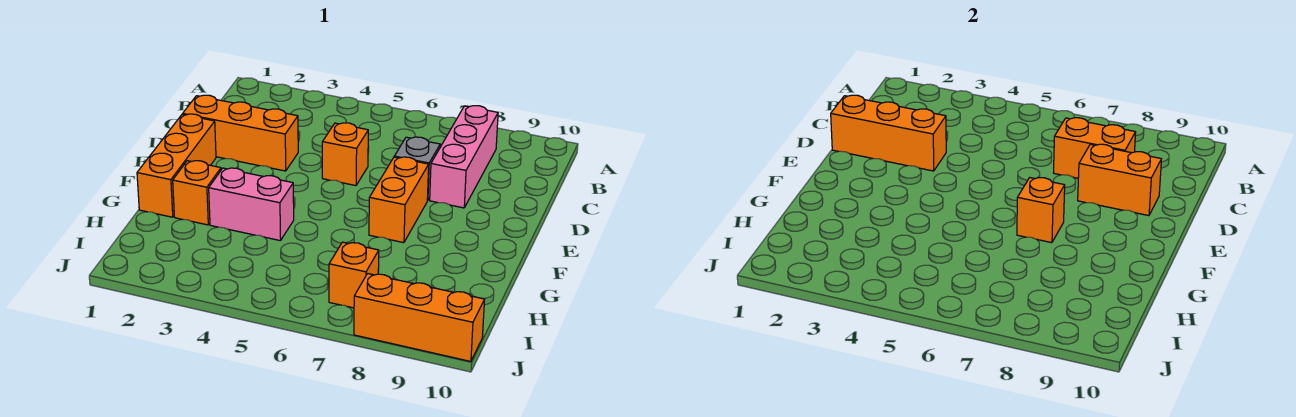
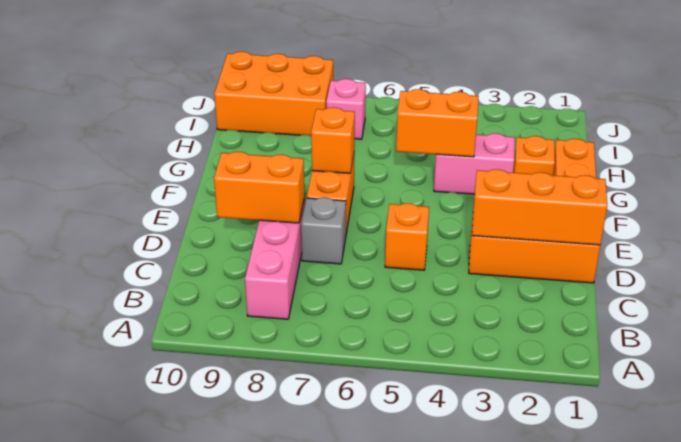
orange brick C7:C8 level 2 -> orange brick G4:G5 level 2
orange brick I7 level 1 -> pink brick I7 level 1
orange brick J8:J10 level 1 -> orange brick I8:J10 level 1

